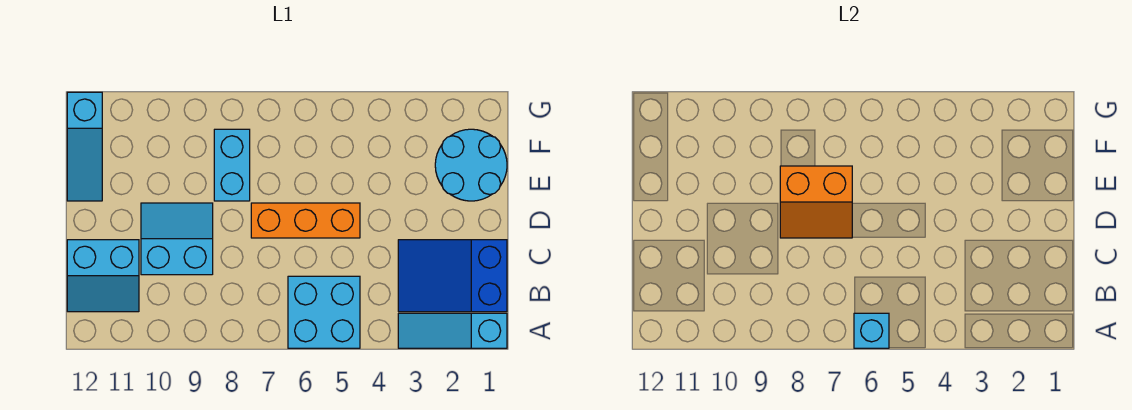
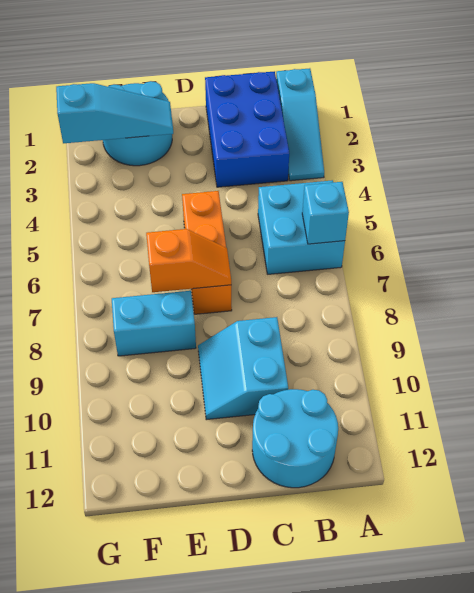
blue slope B1:C3 level 1 top 1 -> blue brick B1:C3 level 1
cyan slope B11:C12 level 1 top C -> cyan round brick B11:C12 level 1
orange slope D7:E8 level 2 top E -> orange slope D7:E7 level 2 top E
cyan slope E12:G12 level 1 top G -> cyan slope E2:G2 level 2 top G

